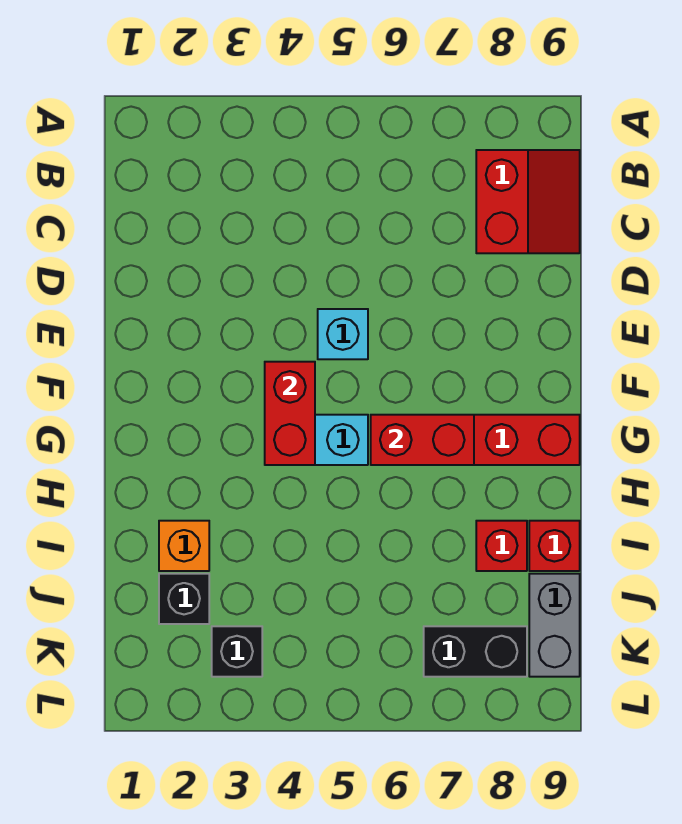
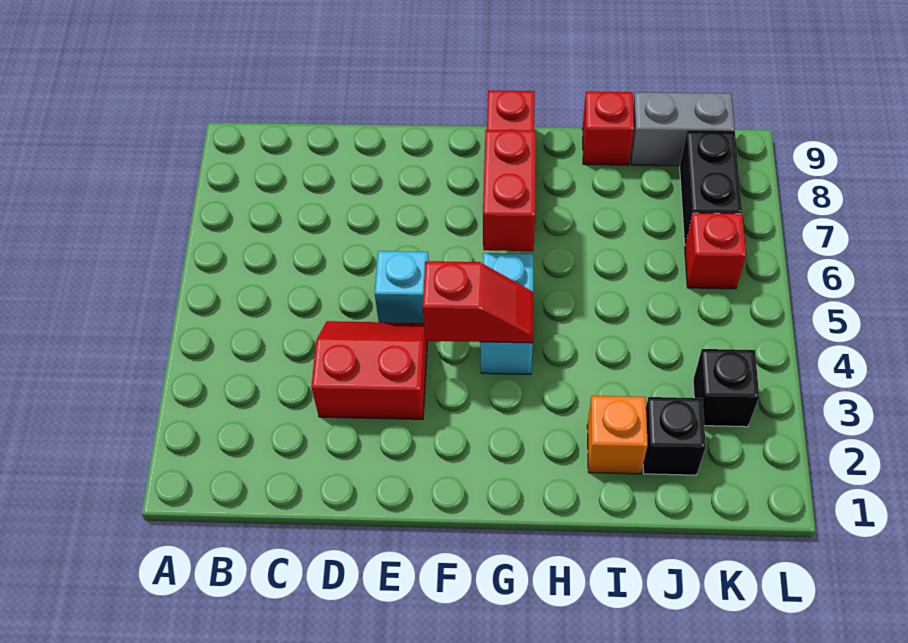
red slope B8:C9 level 1 top 8 -> red slope D3:E4 level 1 top 3
red brick F4:G4 level 2 -> red slope F4:G4 level 2 top F
red brick I8 level 1 -> red brick K6 level 1

